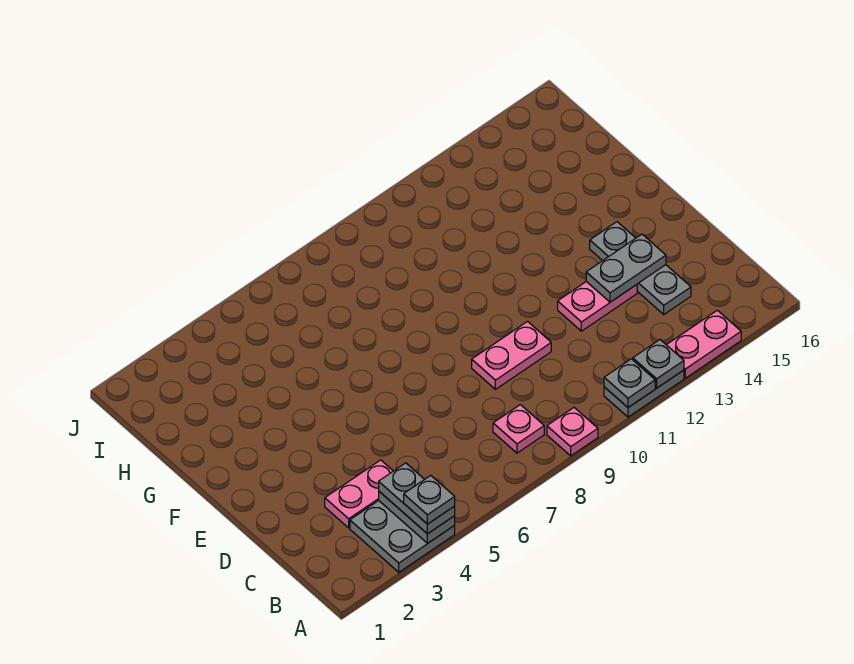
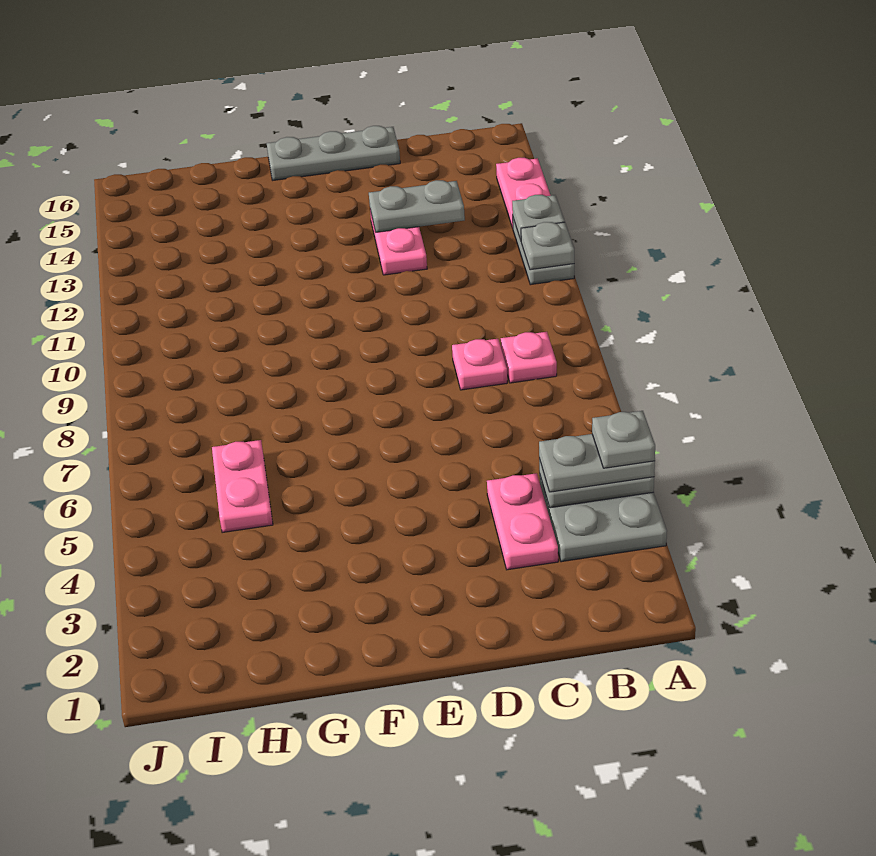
pink plate A9 level 1 -> pink plate C8 level 1
grey plate C14:E14 level 1 -> grey plate D16:F16 level 1
pink plate D9:D10 level 1 -> pink plate H5:H6 level 1
grey plate D13:D14 level 2 -> grey plate C13:D13 level 2

